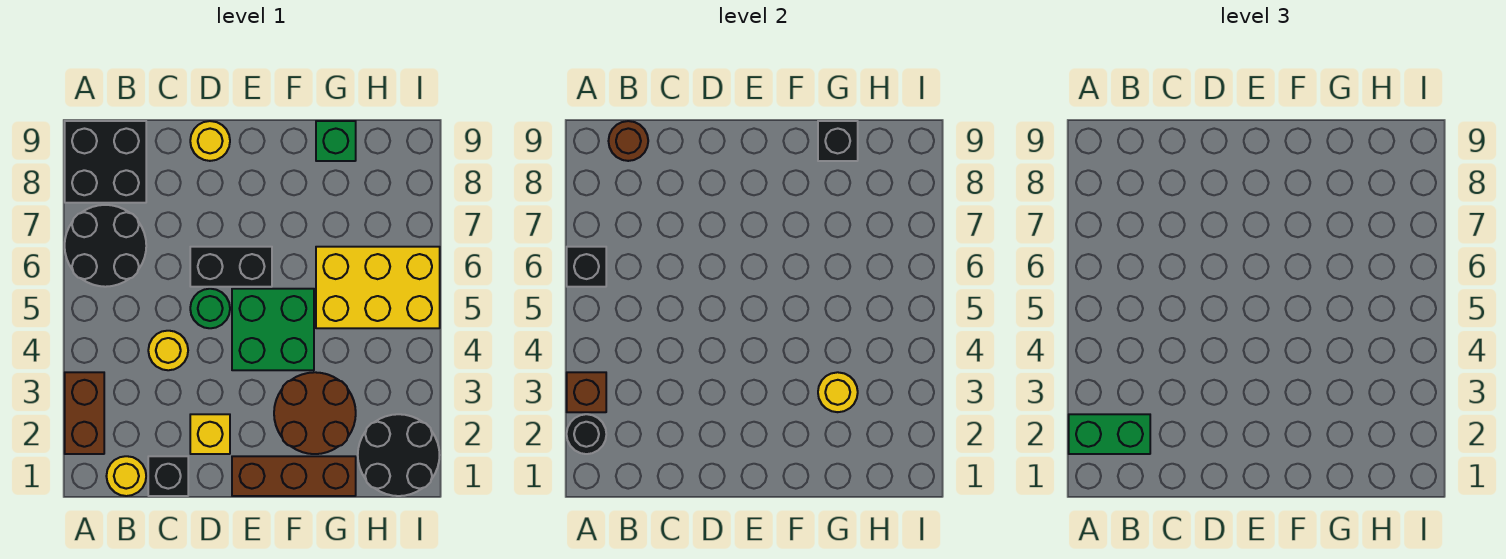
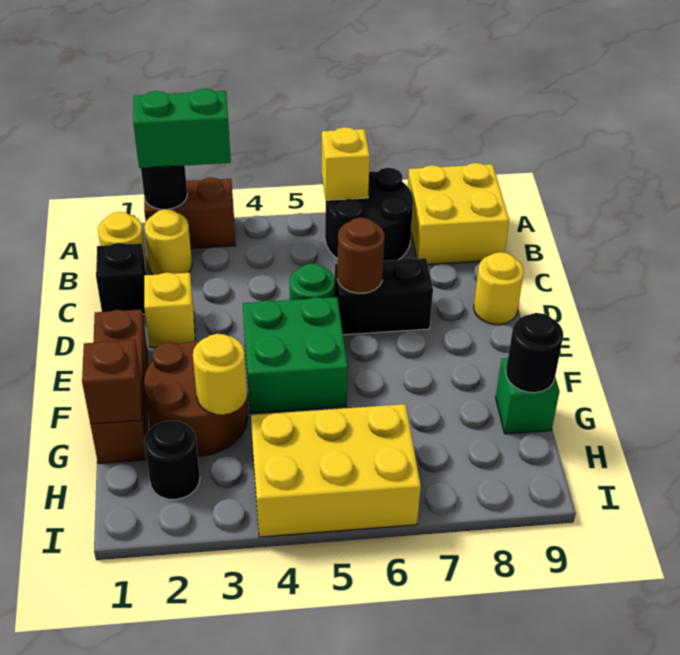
green brick A2:B2 level 3 -> green brick A2:A3 level 3
brown brick A3 level 2 -> brown brick G1 level 2
black brick A6 level 2 -> yellow brick A6 level 2
black brick A8:B9 level 1 -> yellow brick A8:B9 level 1
brown round brick B9 level 2 -> brown round brick D6 level 2
yellow round brick C4 level 1 -> yellow round brick B2 level 1
black brick D6:E6 level 1 -> black brick D6:D7 level 1
yellow brick G5:I6 level 1 -> yellow brick H4:I6 level 1
black brick G9 level 2 -> black round brick G9 level 2
black round brick H1:I2 level 1 -> black round brick H2 level 1

